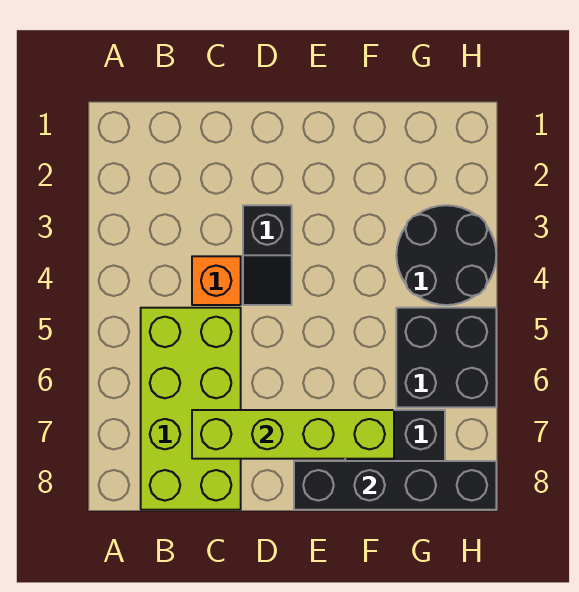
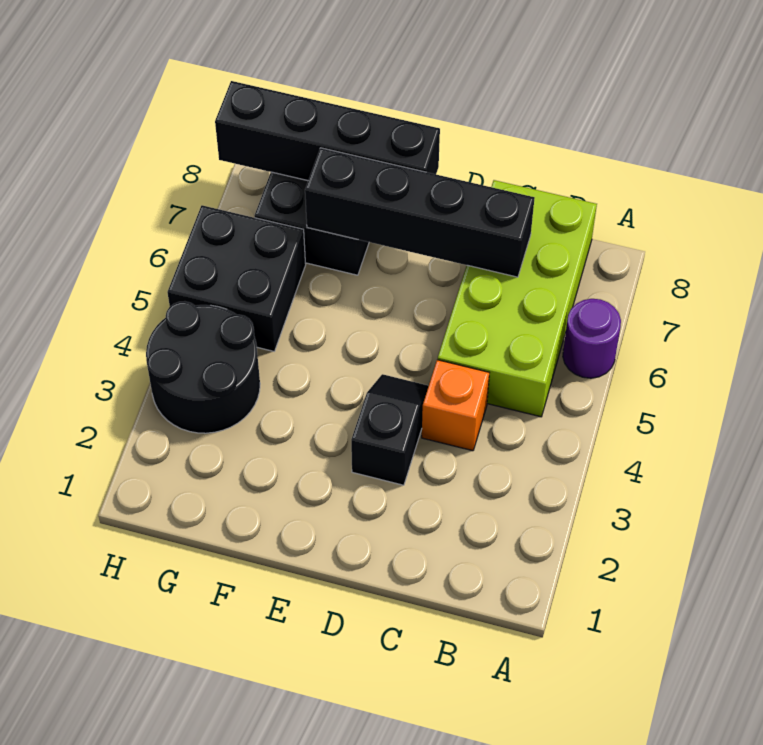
none -> purple round brick A6 level 1
lime brick C7:F7 level 2 -> black brick C7:F7 level 2

